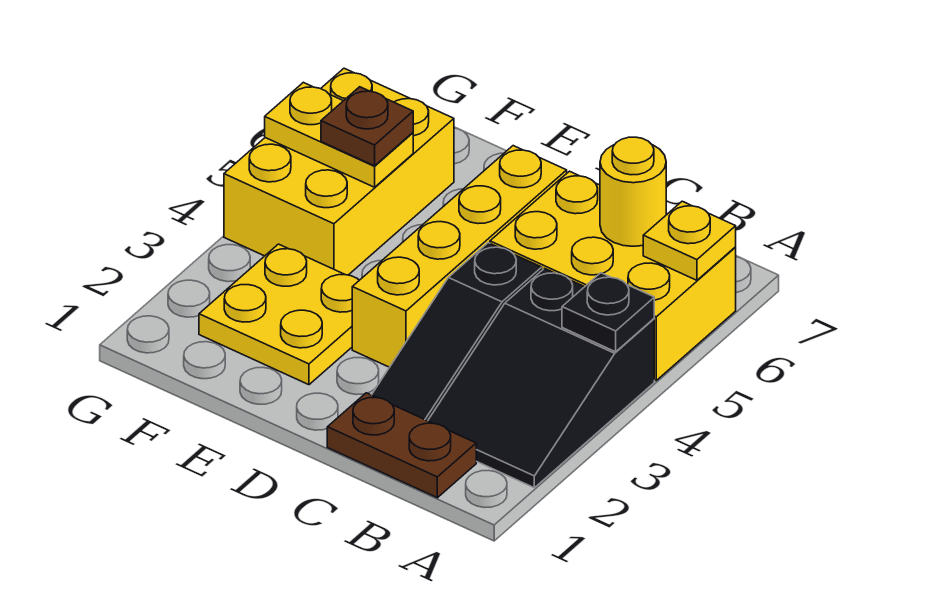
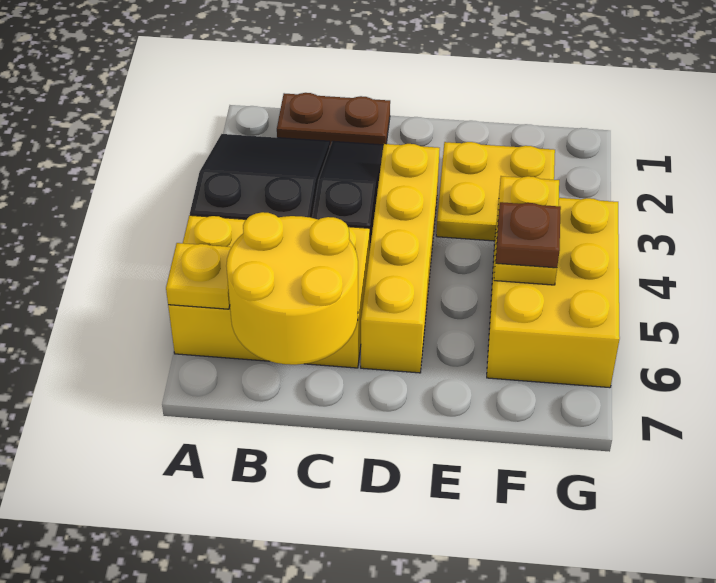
black plate A4 level 2 -> none
yellow round brick B6 level 2 -> yellow round brick B6:C7 level 2
yellow plate F5:G5 level 2 -> yellow plate F4:F5 level 2

